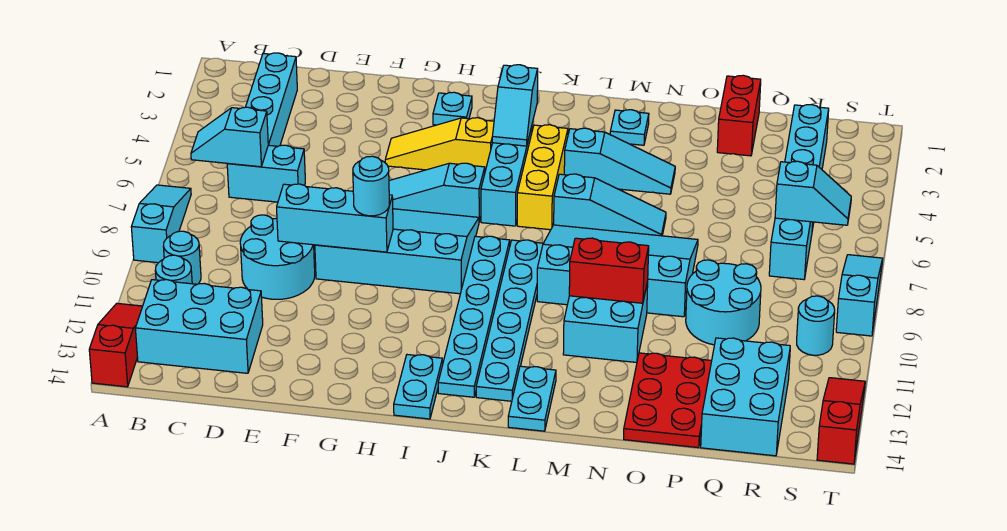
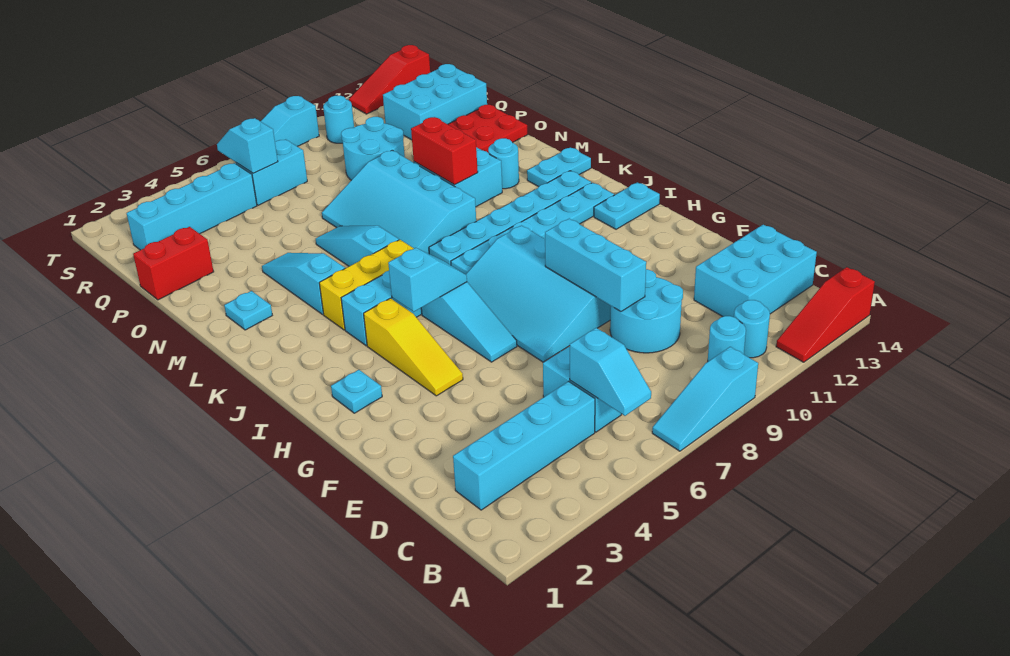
cyan brick B12:D13 level 1 -> cyan brick C12:D14 level 1
cyan round brick G9 level 3 -> cyan round brick M12 level 1
cyan slope J3:J4 level 2 top 3 -> cyan slope I5:I6 level 2 top 5

